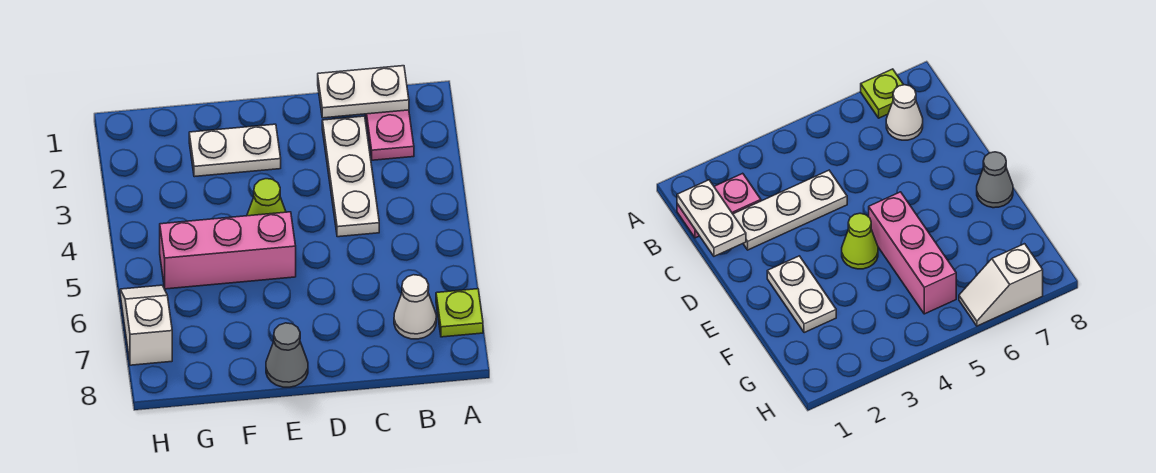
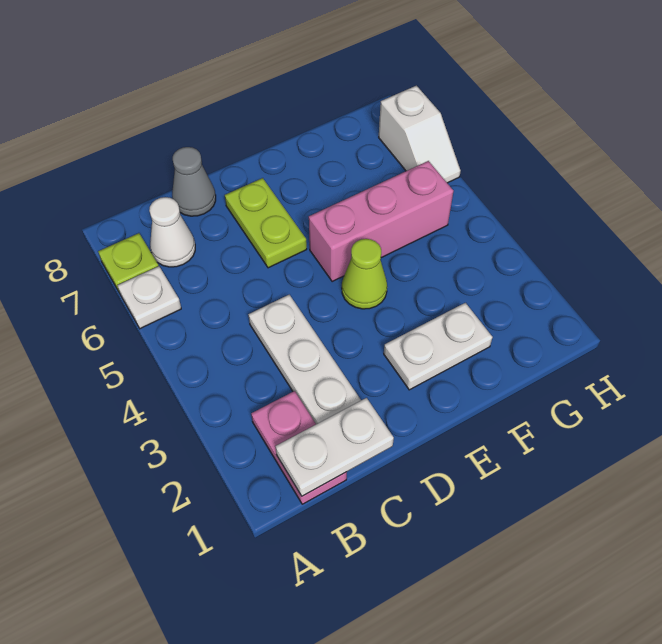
none -> white plate A6 level 1
none -> lime plate D6:D7 level 1
grey cone E8 level 1 -> grey cone C8 level 1

